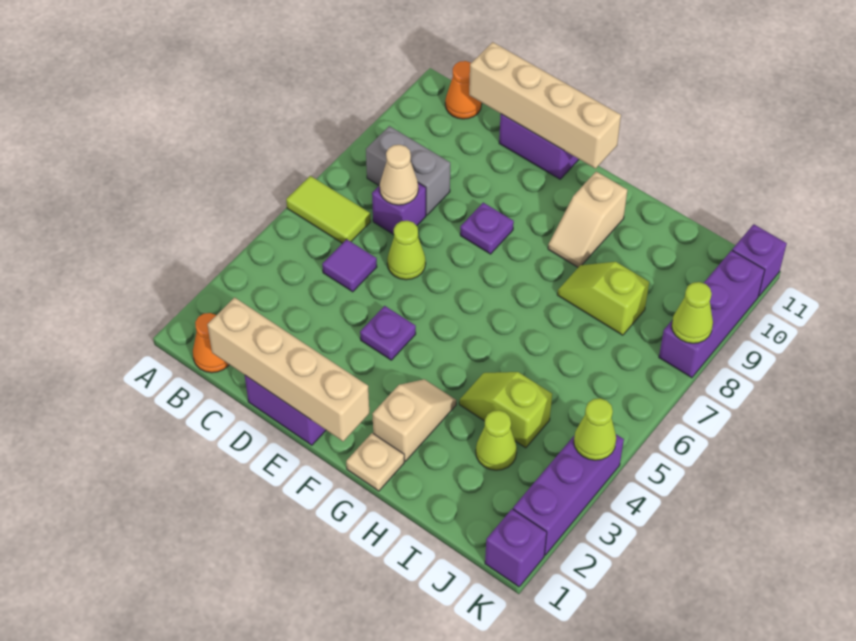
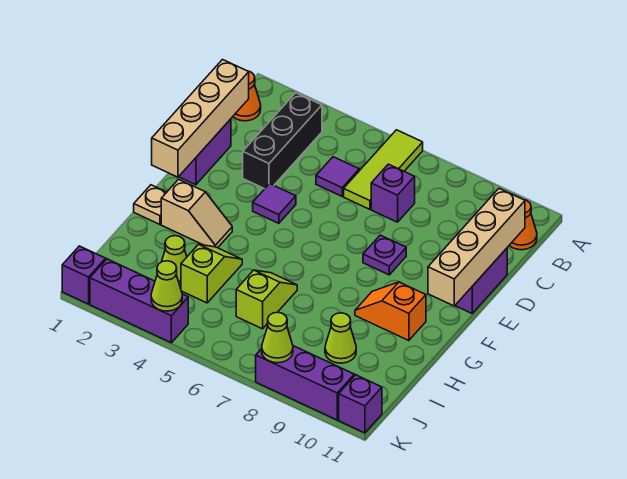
lime tile A6:B6 level 1 -> lime tile A6:C6 level 1
none -> black brick B3:D3 level 1
grey brick B8:C8 level 1 -> none
tan cone C7 level 2 -> none
lime cone D6 level 1 -> lime cone I9 level 1
purple plate E4 level 1 -> purple tile E4 level 1
tan slope G9:G10 level 1 top 10 -> orange slope G9:G10 level 1 top 10
lime slope H8:I8 level 1 top I -> lime slope H6:I6 level 1 top I

